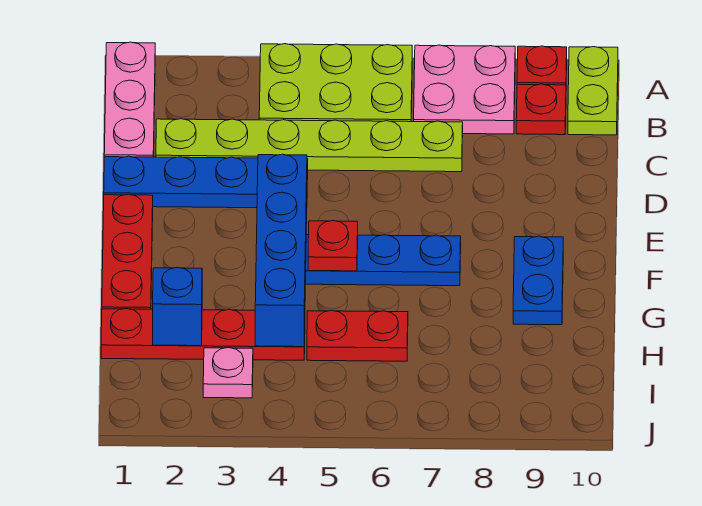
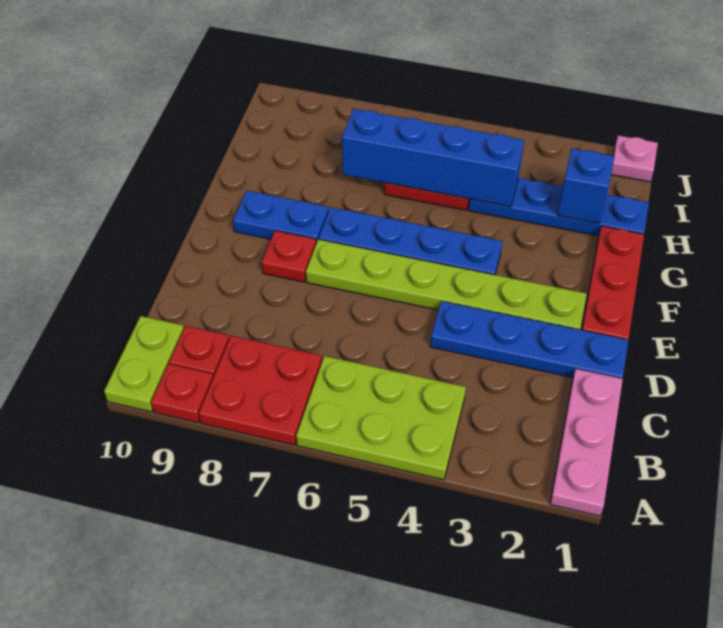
pink plate A7:B8 level 1 -> red plate A7:B8 level 1
lime plate C2:C7 level 1 -> lime plate E2:E7 level 1
blue brick E4:H4 level 2 -> blue brick H4:H7 level 2
red plate F5 level 2 -> red plate E8 level 1
blue plate F9:G9 level 1 -> blue plate F8:F9 level 1
red plate H1:H4 level 1 -> blue plate H1:H4 level 1
pink plate I3 level 1 -> pink plate J1 level 1

